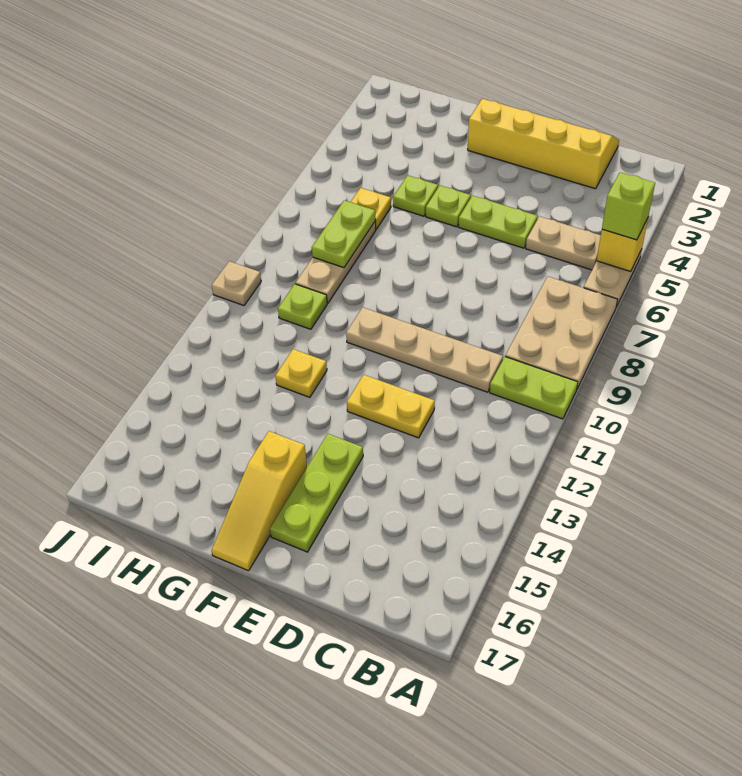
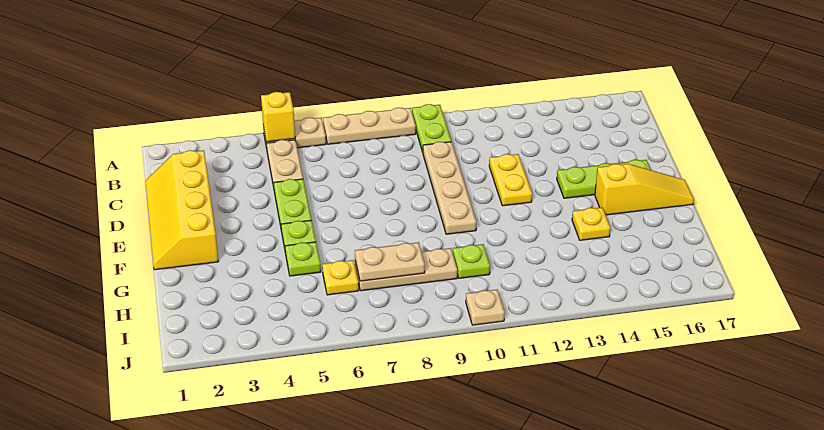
lime brick A5 level 3 -> none
tan plate A7:B9 level 1 -> tan plate A7:A9 level 1
yellow plate G12 level 1 -> yellow plate G14 level 1
lime plate H7:H8 level 2 -> tan plate H7:H8 level 2

